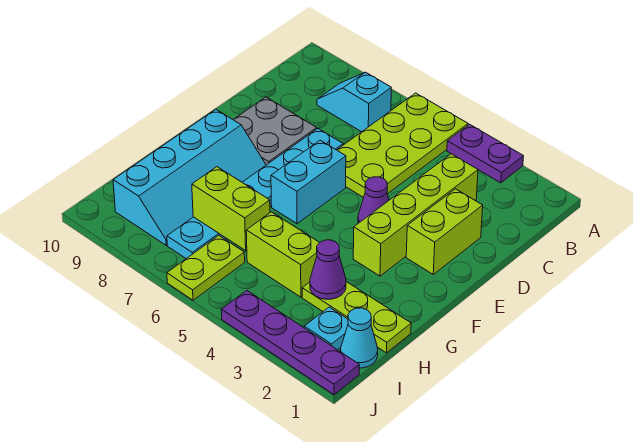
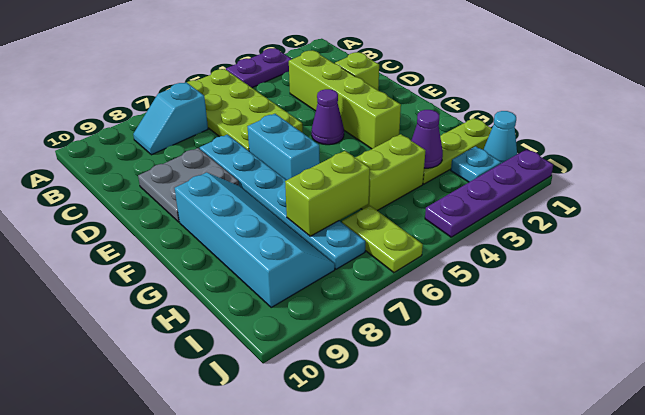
lime brick D2:E2 level 1 -> lime brick D2 level 1

